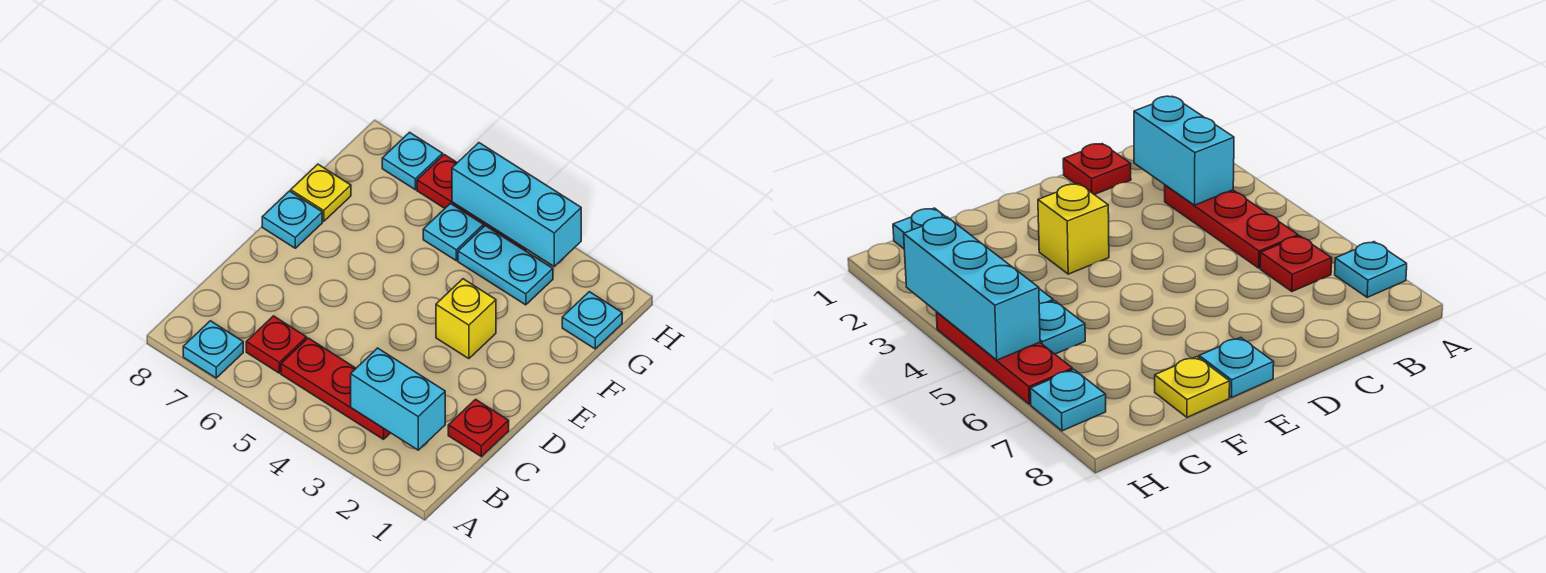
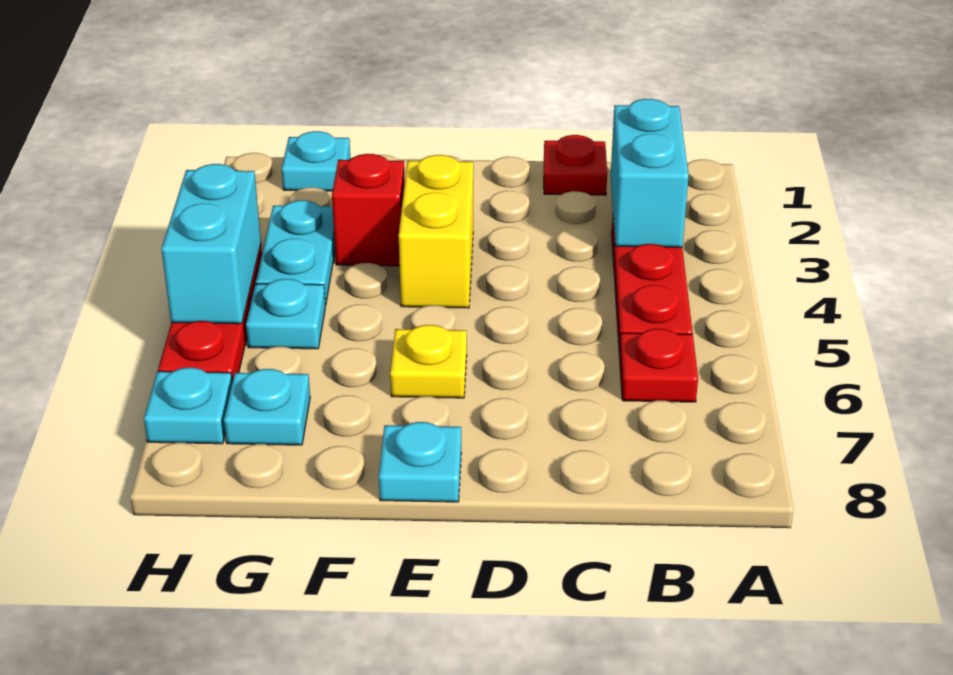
cyan plate A7 level 1 -> cyan plate G7 level 1
yellow brick E3 level 1 -> yellow brick E3:E4 level 1
none -> red brick F3 level 1
yellow plate F8 level 1 -> yellow plate E6 level 1
cyan brick H3:H5 level 2 -> cyan brick H4:H5 level 2

